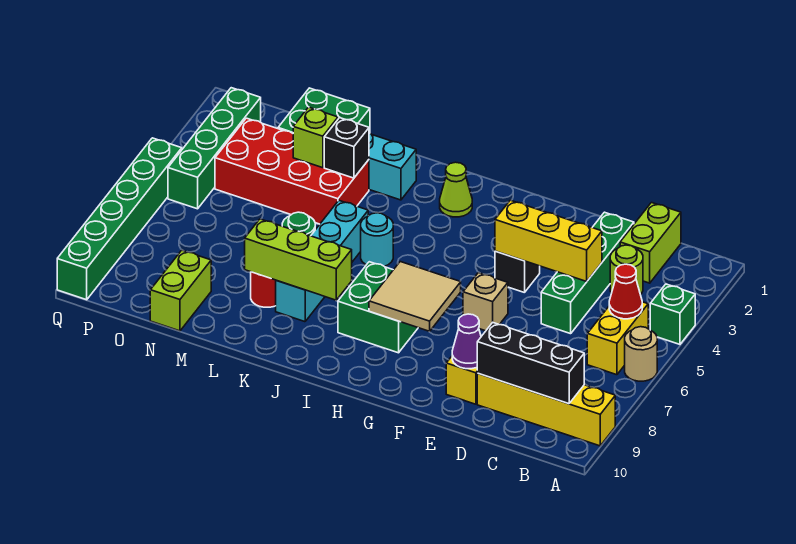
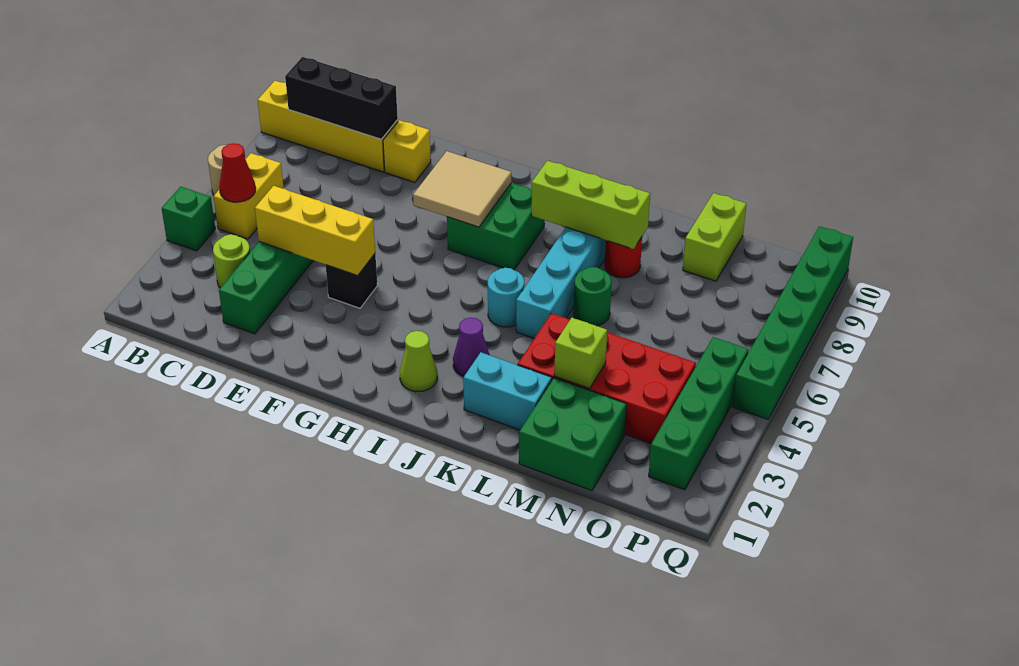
lime brick C1:C2 level 1 -> none
purple cone E9 level 2 -> purple cone J3 level 1
tan brick F6 level 1 -> none
black brick L3 level 2 -> none

